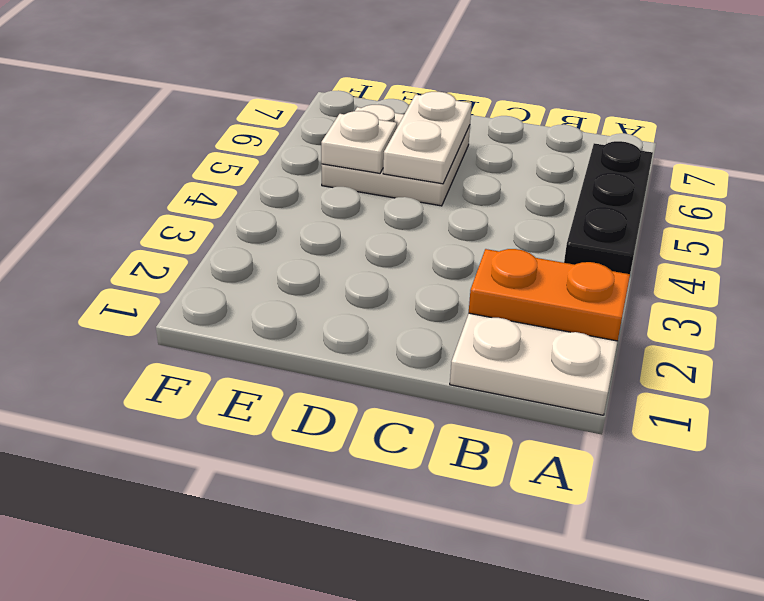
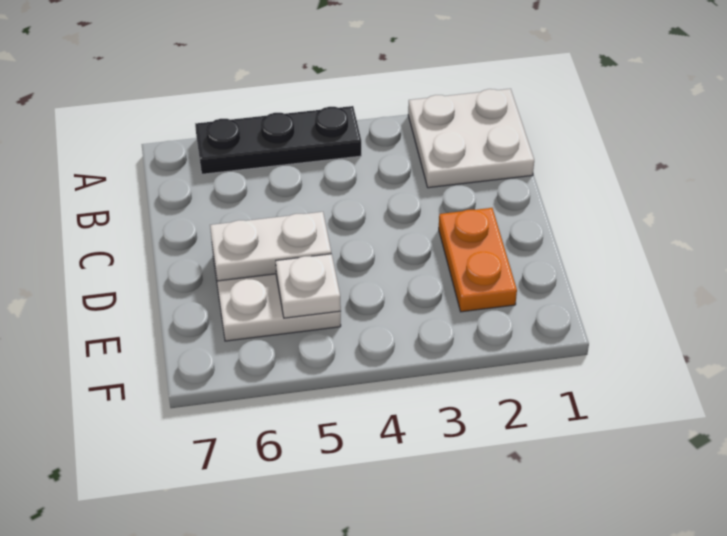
orange plate A2:B2 level 2 -> orange plate D2:E2 level 1

